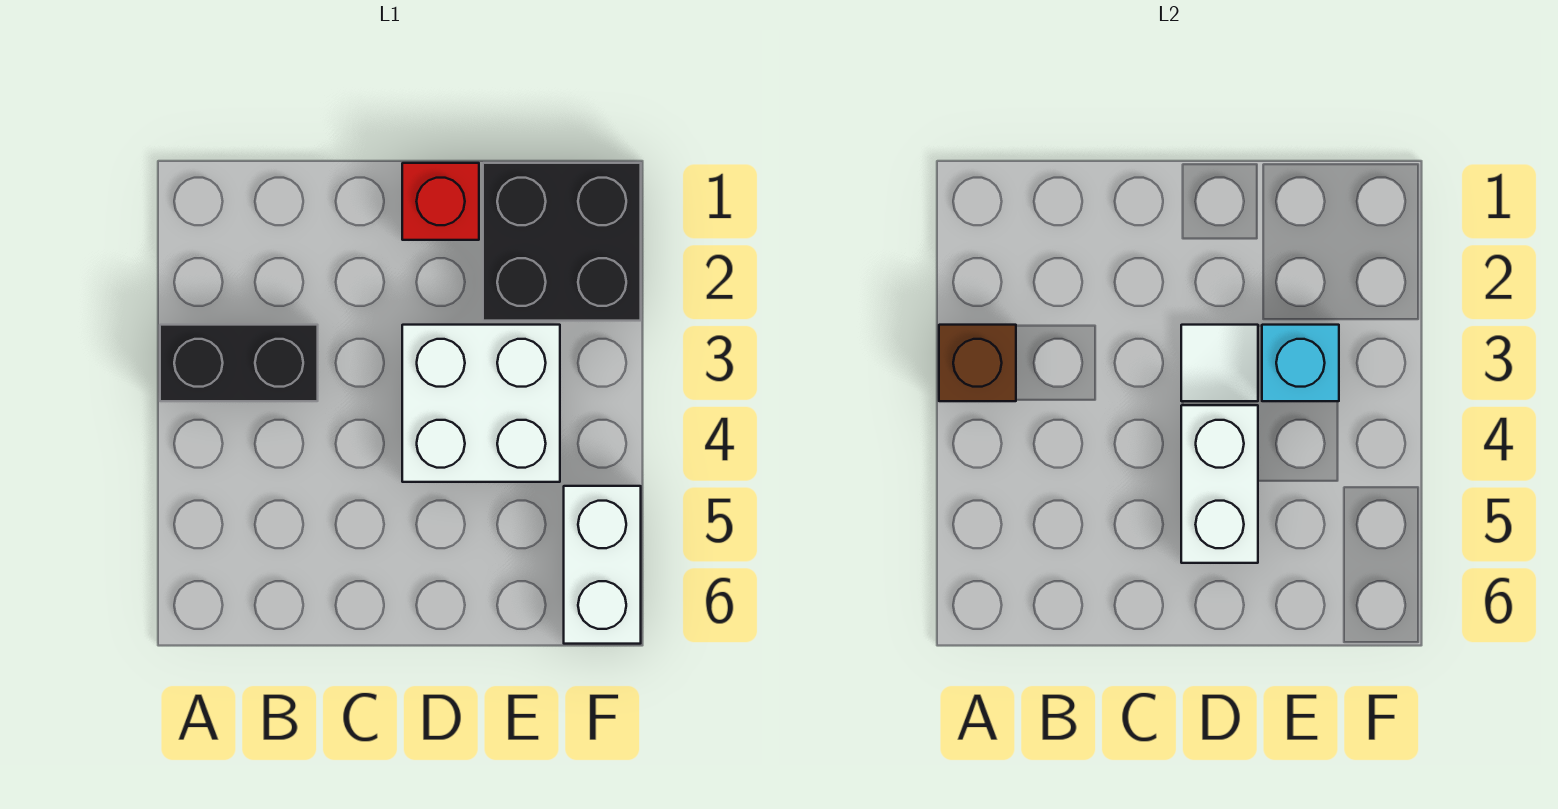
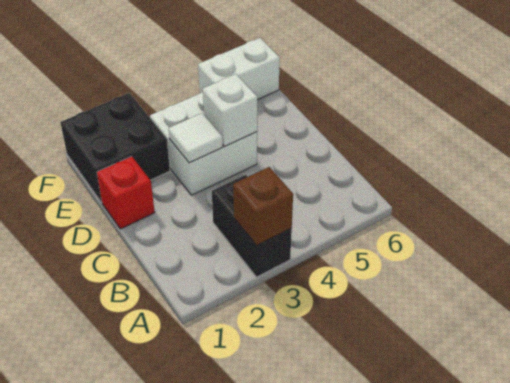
white brick D4:D5 level 2 -> white brick D4 level 2
cyan brick E3 level 2 -> none

